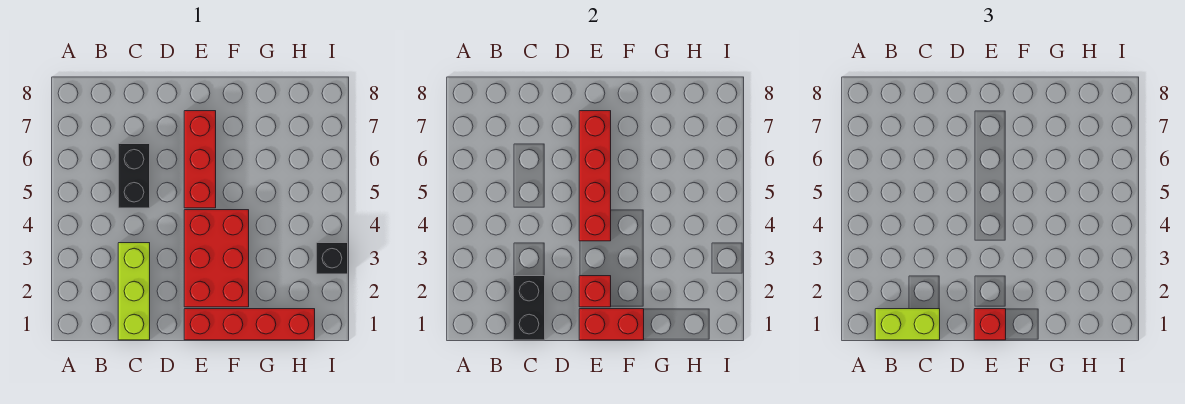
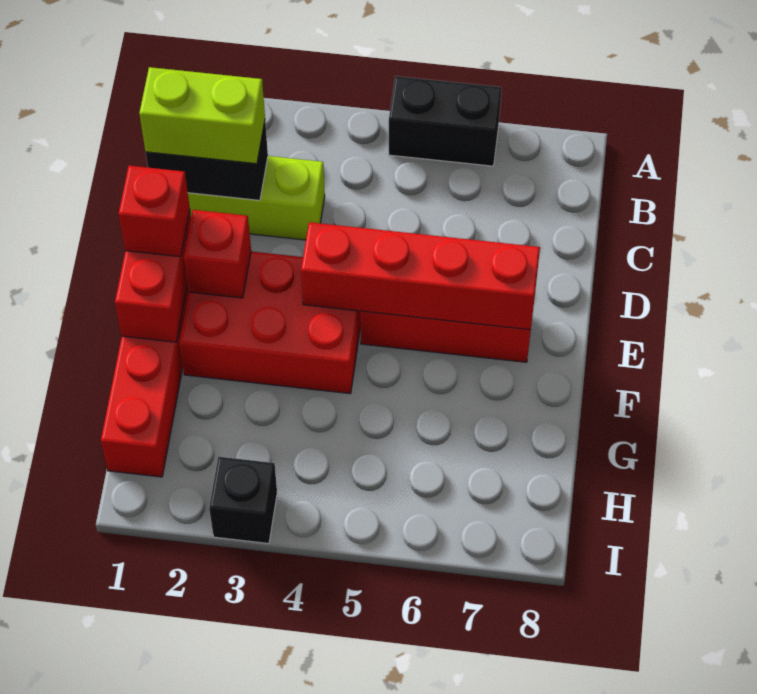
lime brick B1:C1 level 3 -> lime brick C1:C2 level 3
black brick C5:C6 level 1 -> black brick A5:A6 level 1

